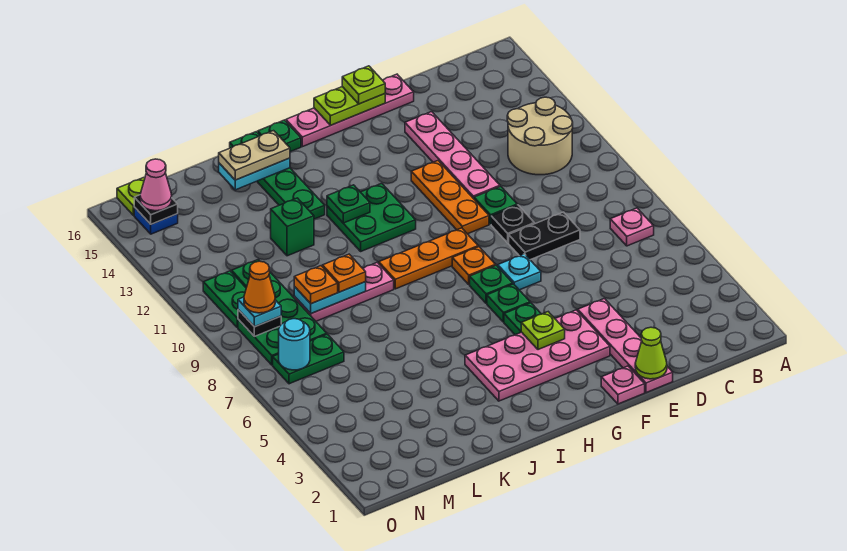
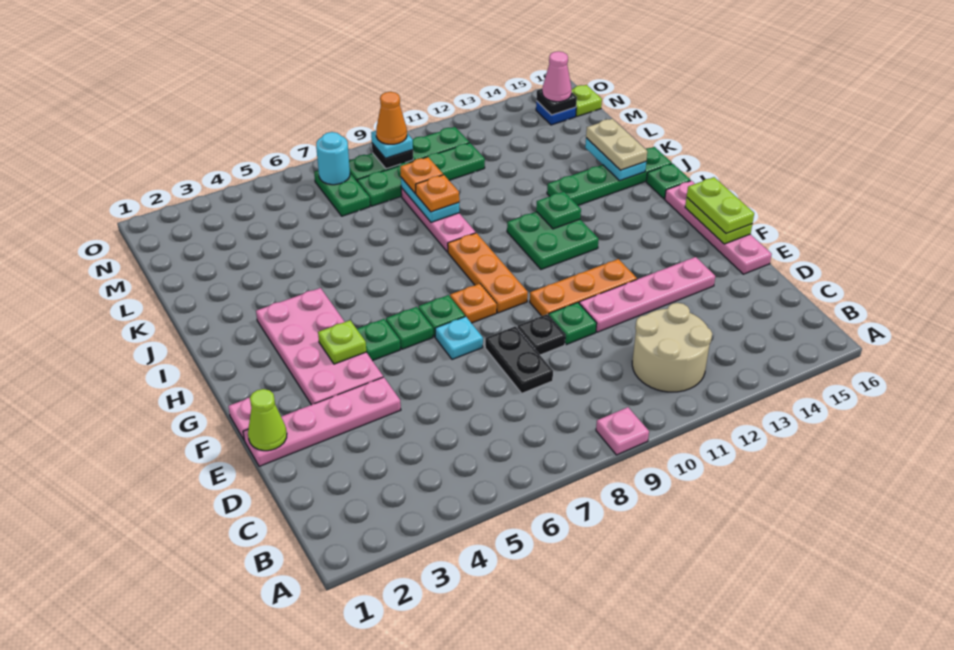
pink plate B7 level 1 -> pink plate A9 level 1
lime plate F16 level 3 -> lime plate F16:G16 level 3
green brick K12 level 1 -> none

